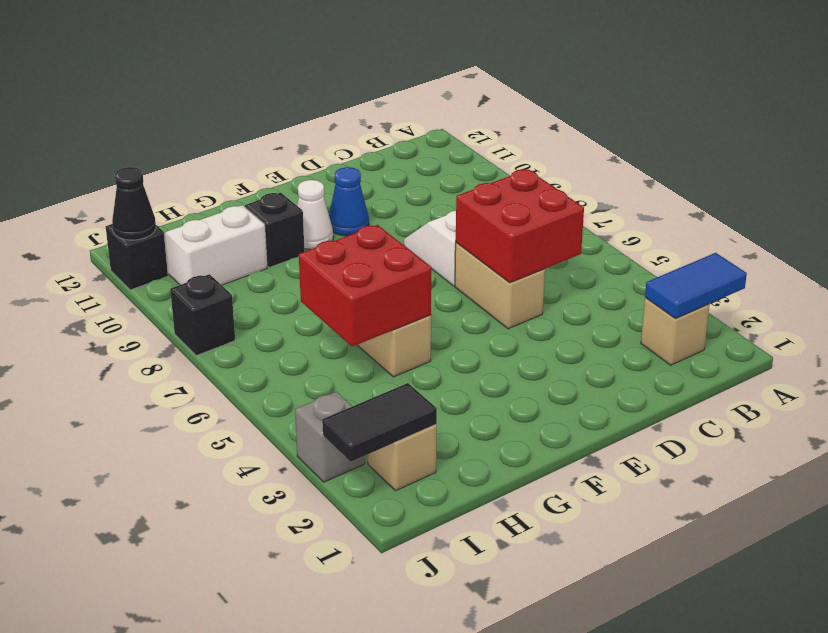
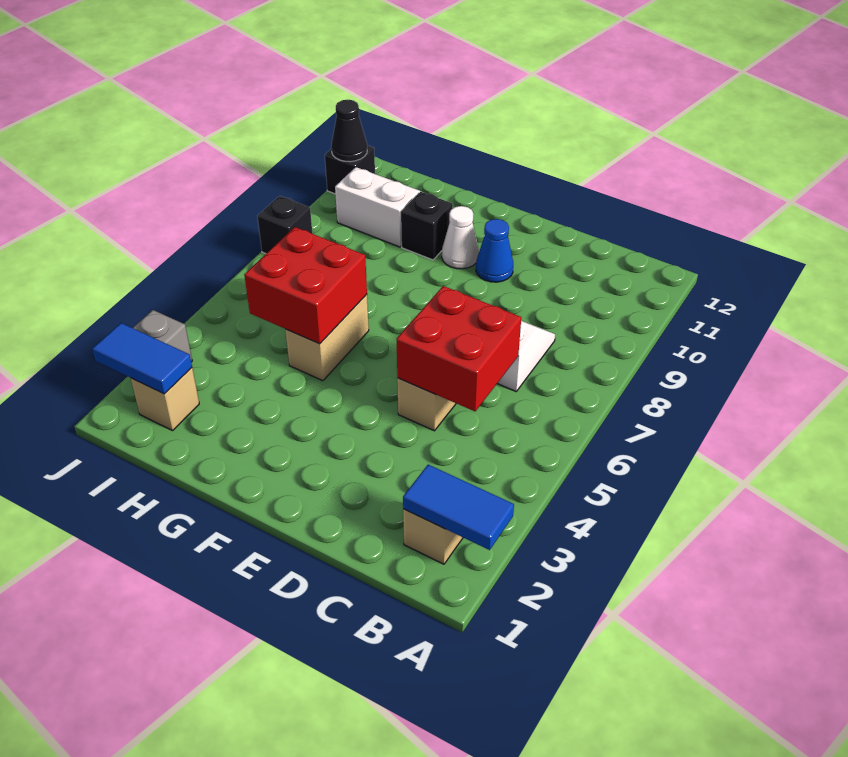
black tile I2:J2 level 2 -> blue tile I2:J2 level 2

